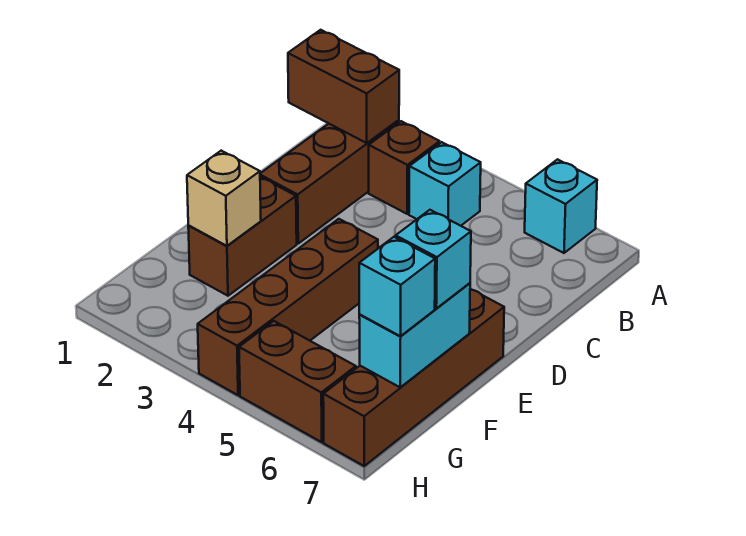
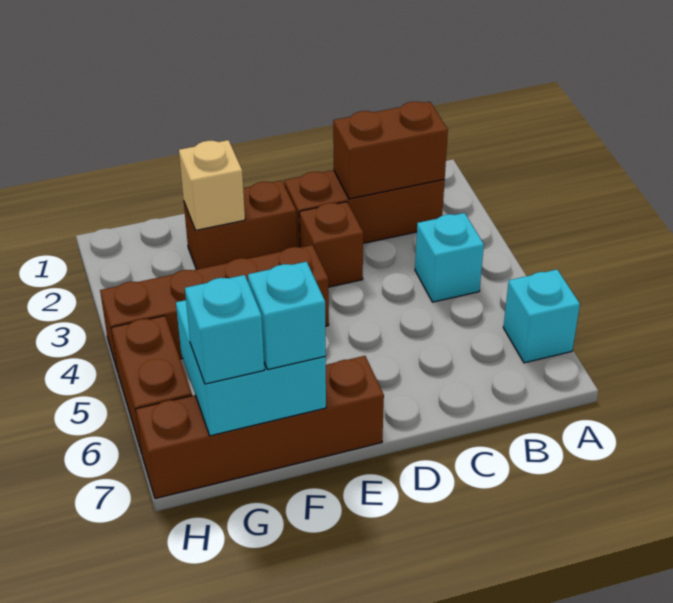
brown brick B1:B2 level 2 -> brown brick B2:C2 level 2
brown brick B3 level 1 -> brown brick D3 level 1
cyan brick F7:G7 level 2 -> cyan brick F6:G7 level 2

